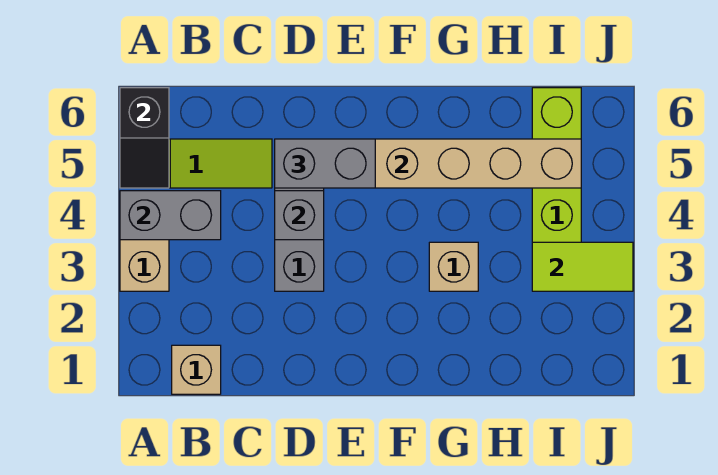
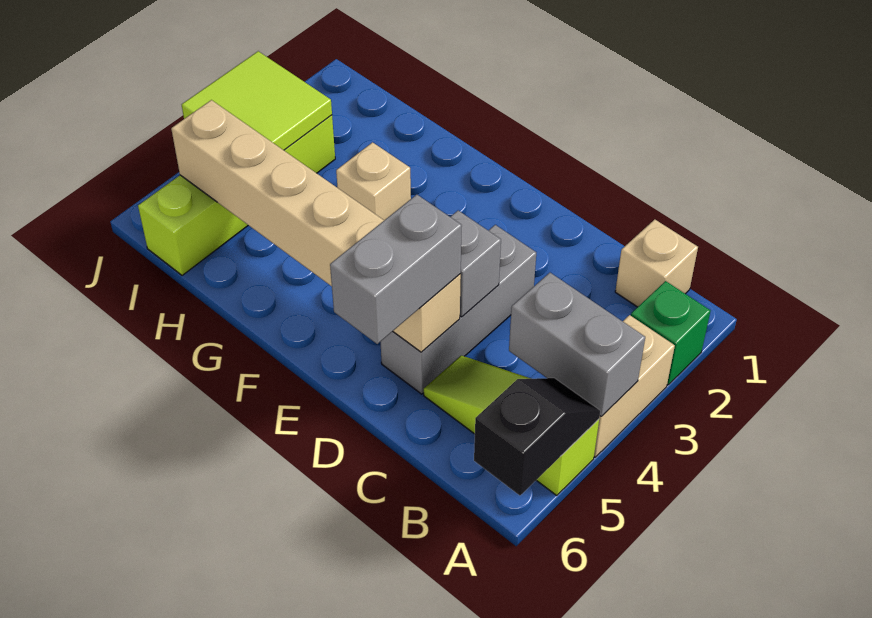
none -> green brick A2 level 1
grey brick D5:E5 level 3 -> grey brick D5:D6 level 3
lime tile I3:J3 level 2 -> lime tile I3:J4 level 2

